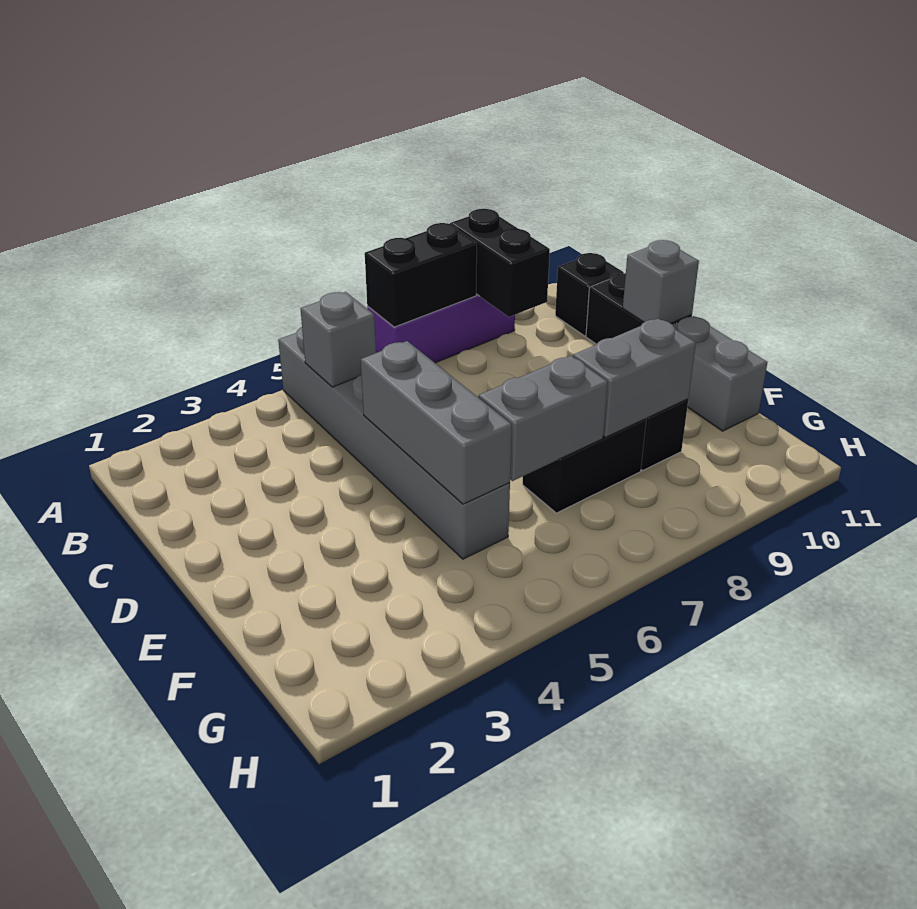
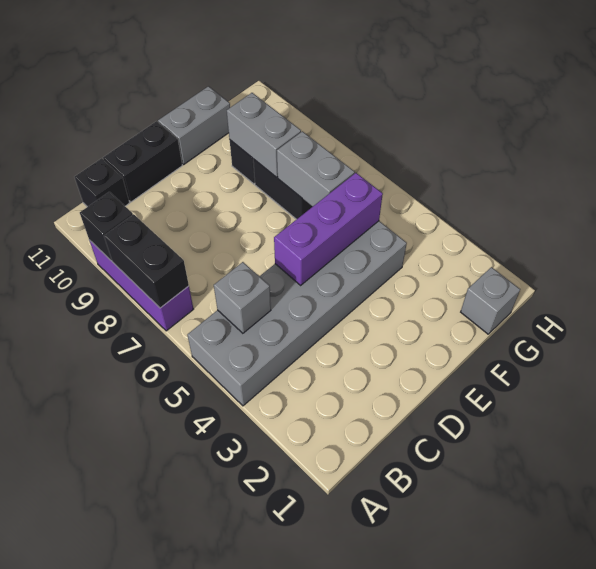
grey brick A5:F5 level 1 -> grey brick A4:F5 level 1
black brick A9:B9 level 2 -> black brick A9 level 2
grey brick D5:F5 level 2 -> purple brick D5:F5 level 2
grey brick D11 level 2 -> grey brick G1 level 1

